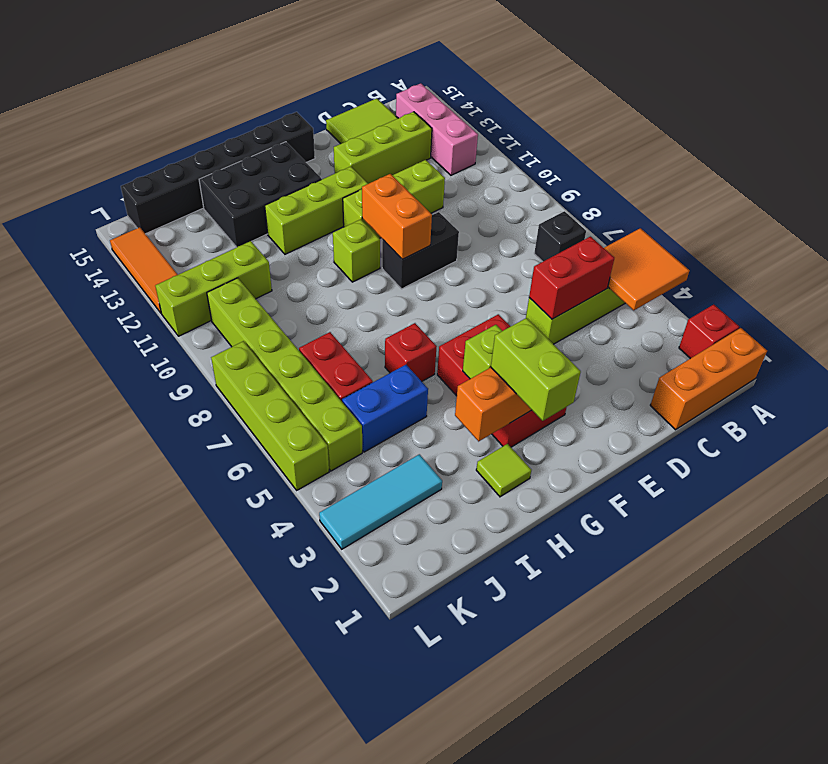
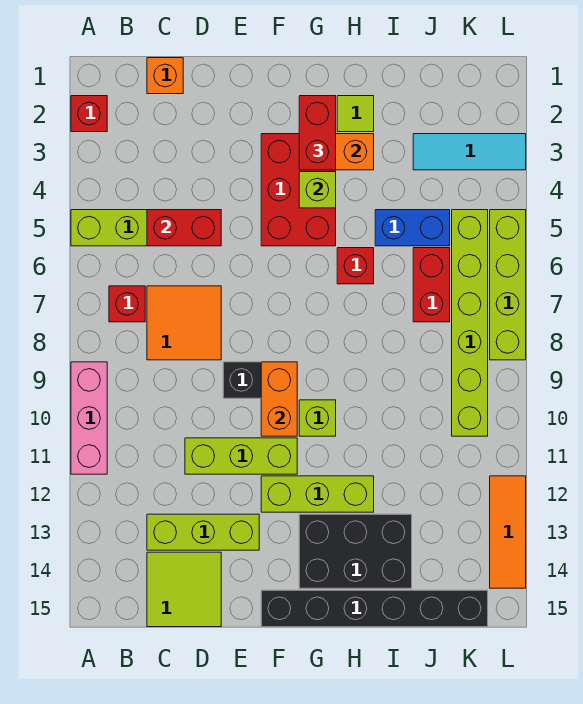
orange brick A1:C1 level 1 -> orange brick C1 level 1
orange tile A4:B5 level 2 -> orange tile C7:D8 level 1
black brick B7 level 1 -> red brick B7 level 1
pink brick B12:B14 level 1 -> pink brick A9:A11 level 1
lime brick G2:G3 level 3 -> red brick G2:G3 level 3
lime brick J11:L11 level 1 -> none

